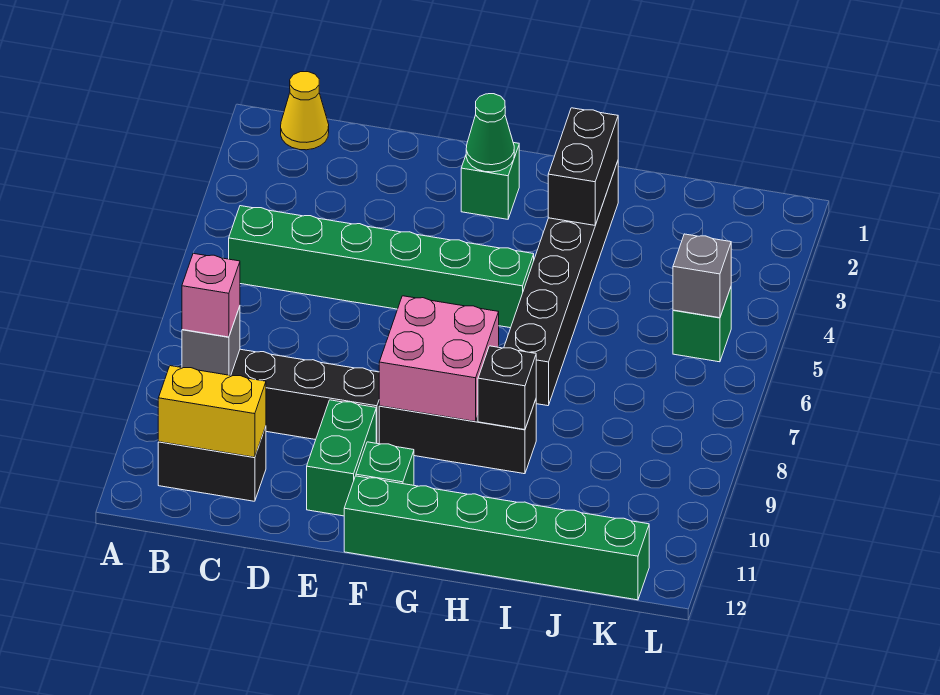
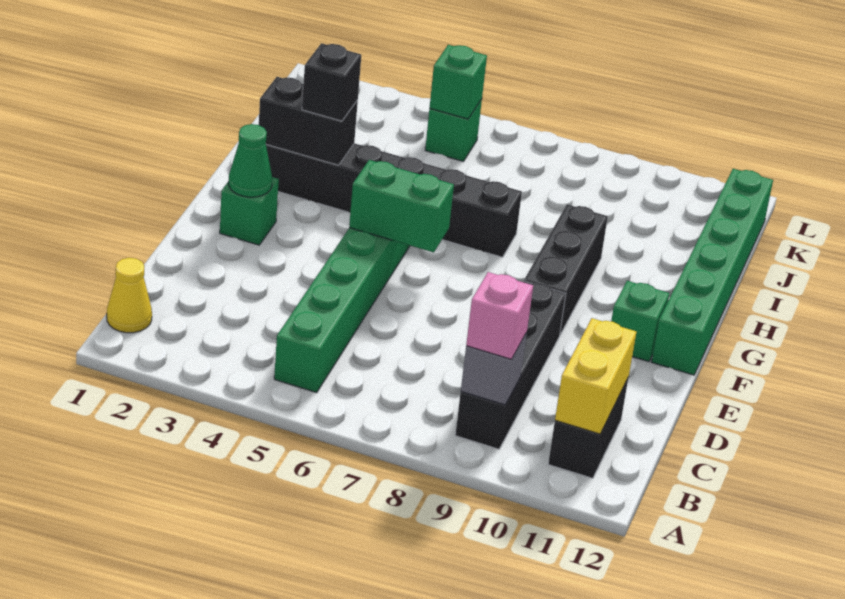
green brick E10:E11 level 1 -> green brick F5:F6 level 2
pink brick F8:G9 level 2 -> none
black brick H9 level 2 -> black brick H3 level 3
grey brick K5 level 2 -> green brick K5 level 2

